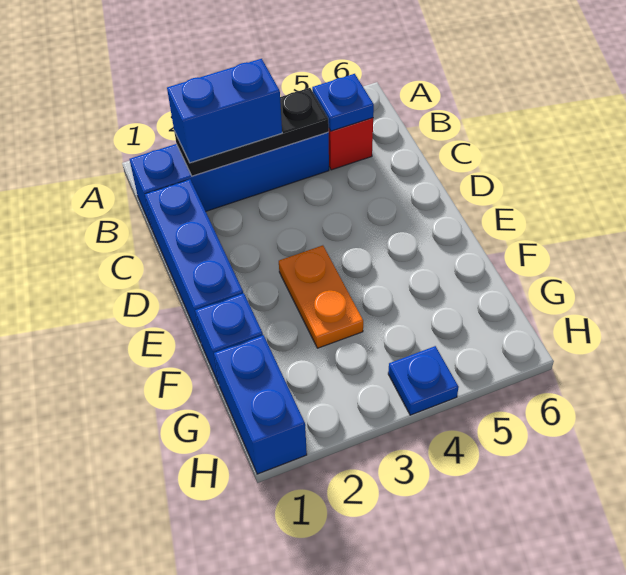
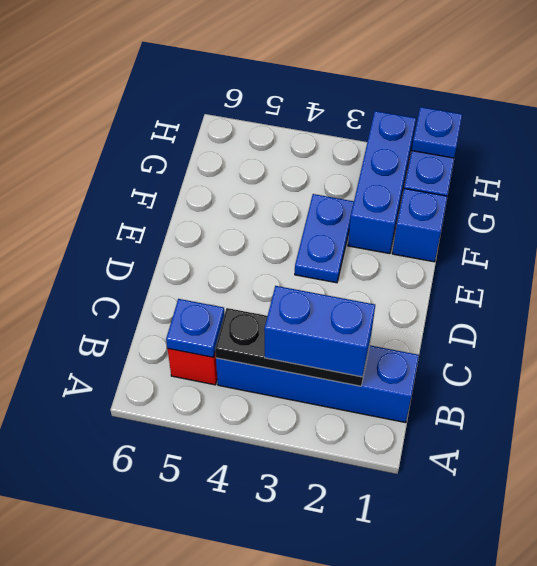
blue brick C1:E1 level 1 -> blue brick F2:H2 level 1
orange plate E3:F3 level 1 -> blue plate E3:F3 level 1
blue plate H4 level 1 -> blue plate H1 level 2

